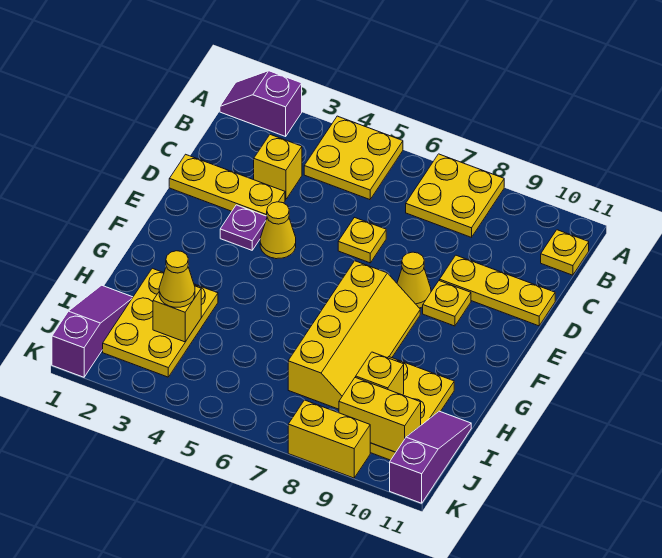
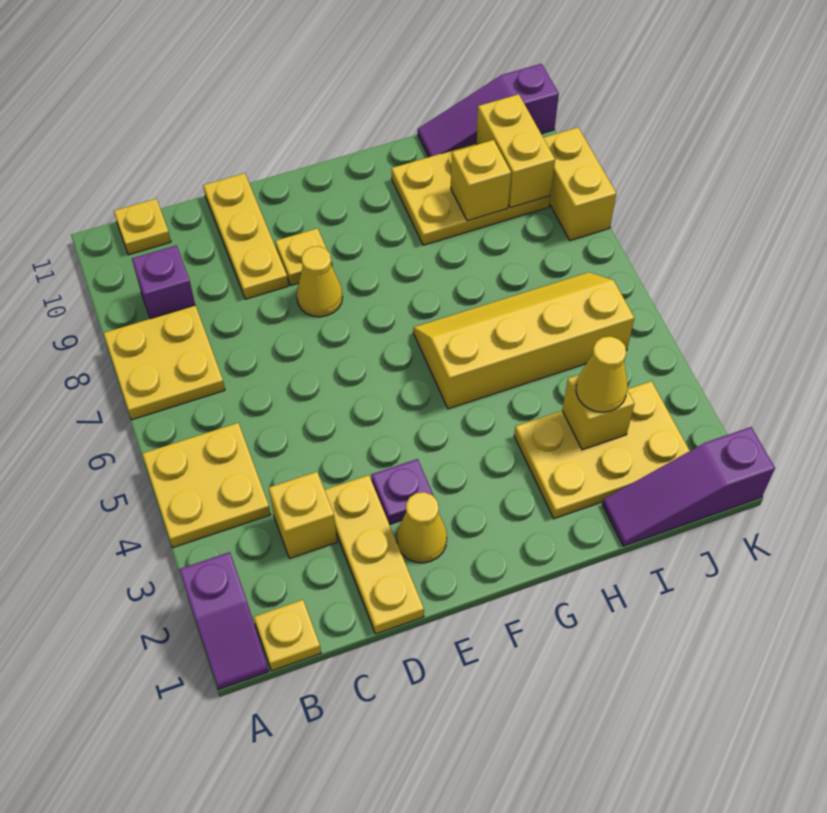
none -> purple brick B9 level 1
yellow plate D6 level 1 -> yellow plate B1 level 1
yellow cone E4 level 1 -> yellow cone E2 level 1
yellow slope F7:I8 level 1 top 7 -> yellow slope G5:J6 level 1 top 5

